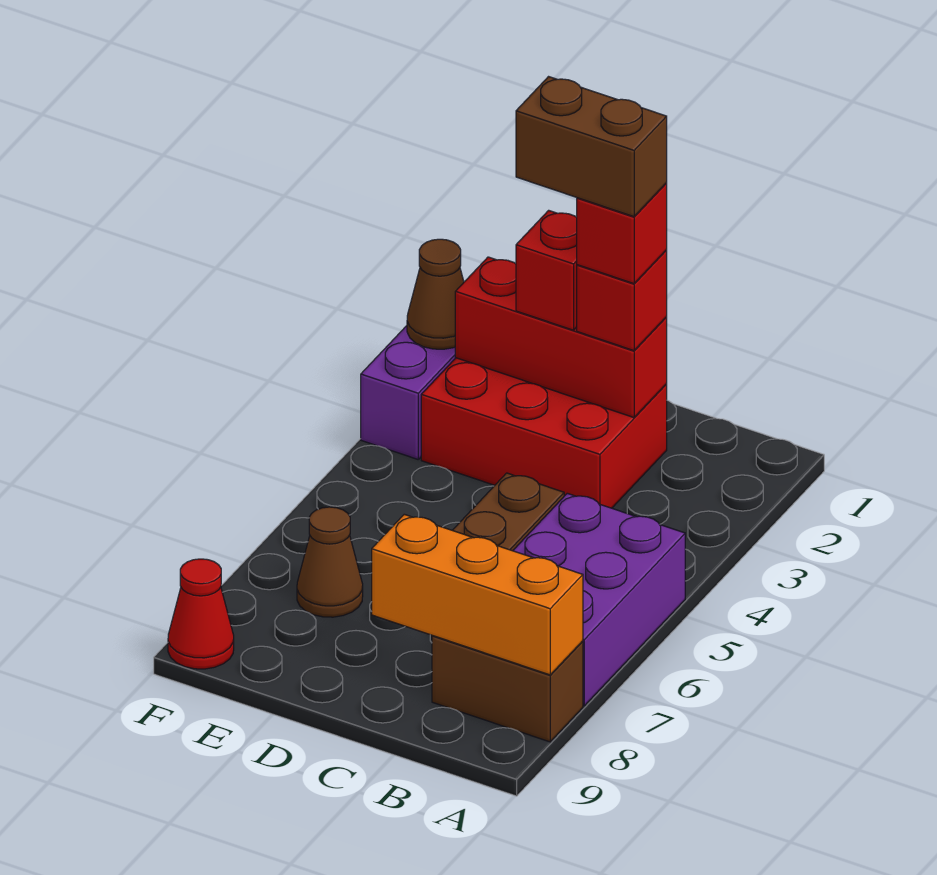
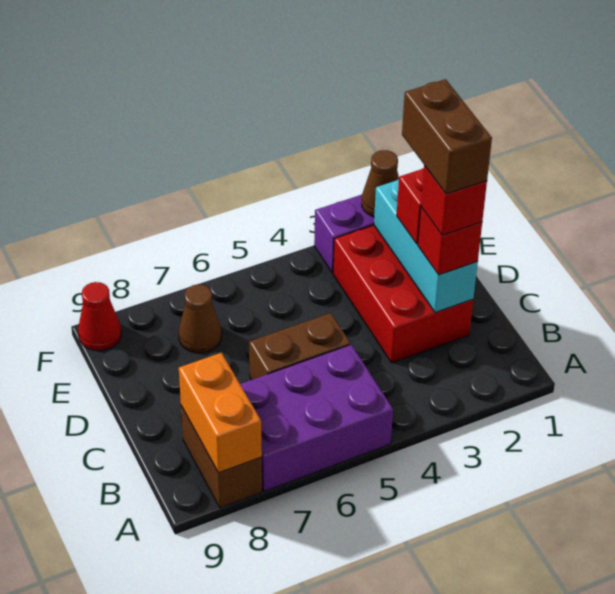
orange brick A8:C8 level 2 -> orange brick A8:B8 level 2
red brick C2:E2 level 2 -> cyan brick C2:E2 level 2

